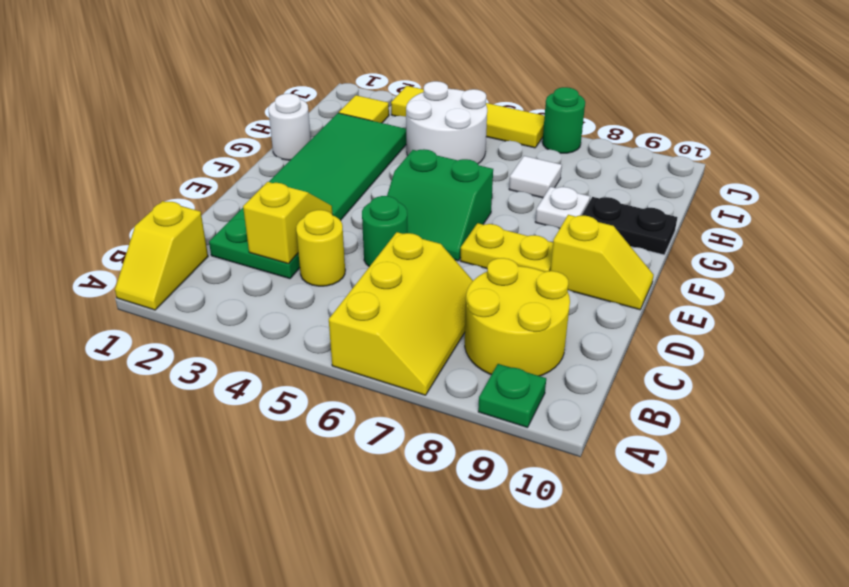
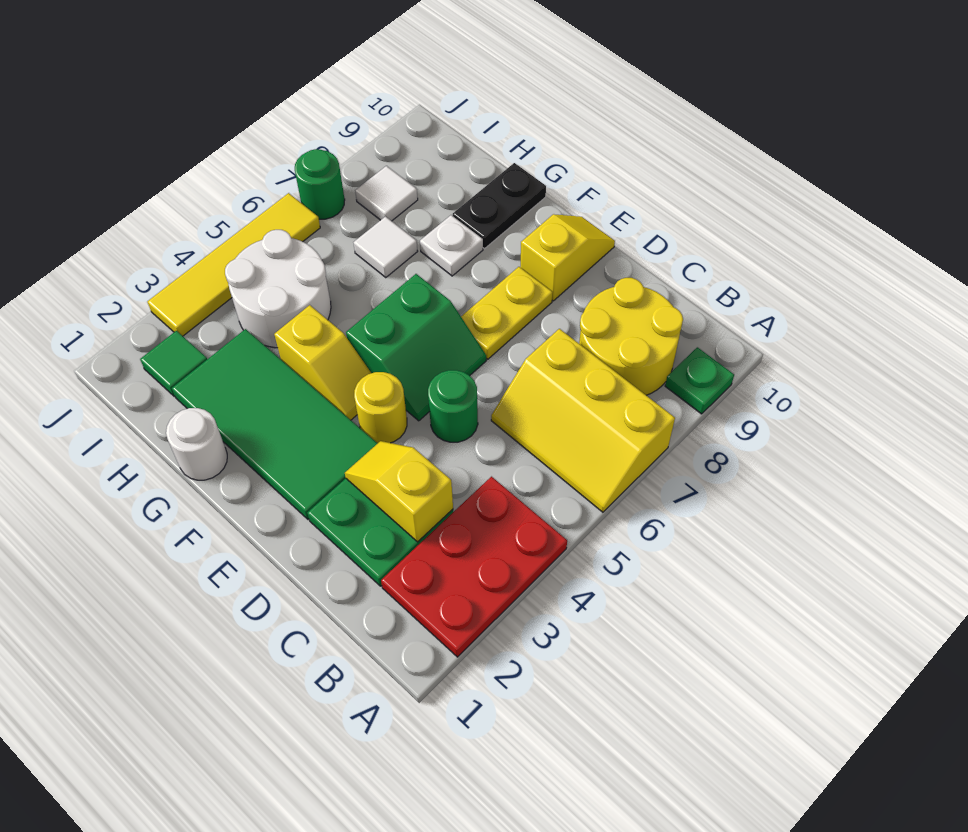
yellow slope A1:B1 level 1 top B -> yellow slope F4:G4 level 1 top G
none -> red plate A2:B4 level 1
yellow slope A6:C7 level 1 top 6 -> yellow slope A6:C7 level 1 top 7
yellow round brick C4 level 1 -> yellow round brick E4 level 1
yellow tile I2 level 1 -> green tile I2 level 1
none -> white tile I8 level 1

